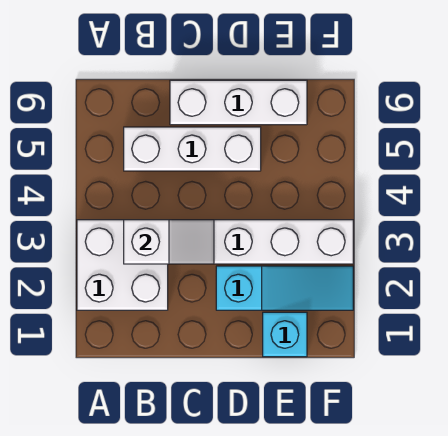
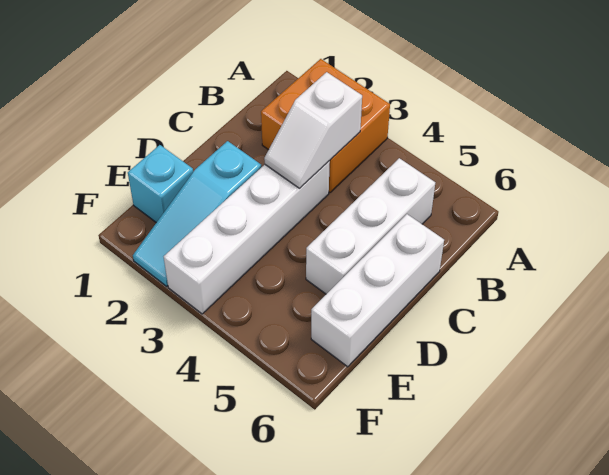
white brick A2:B3 level 1 -> orange brick A2:B3 level 1

